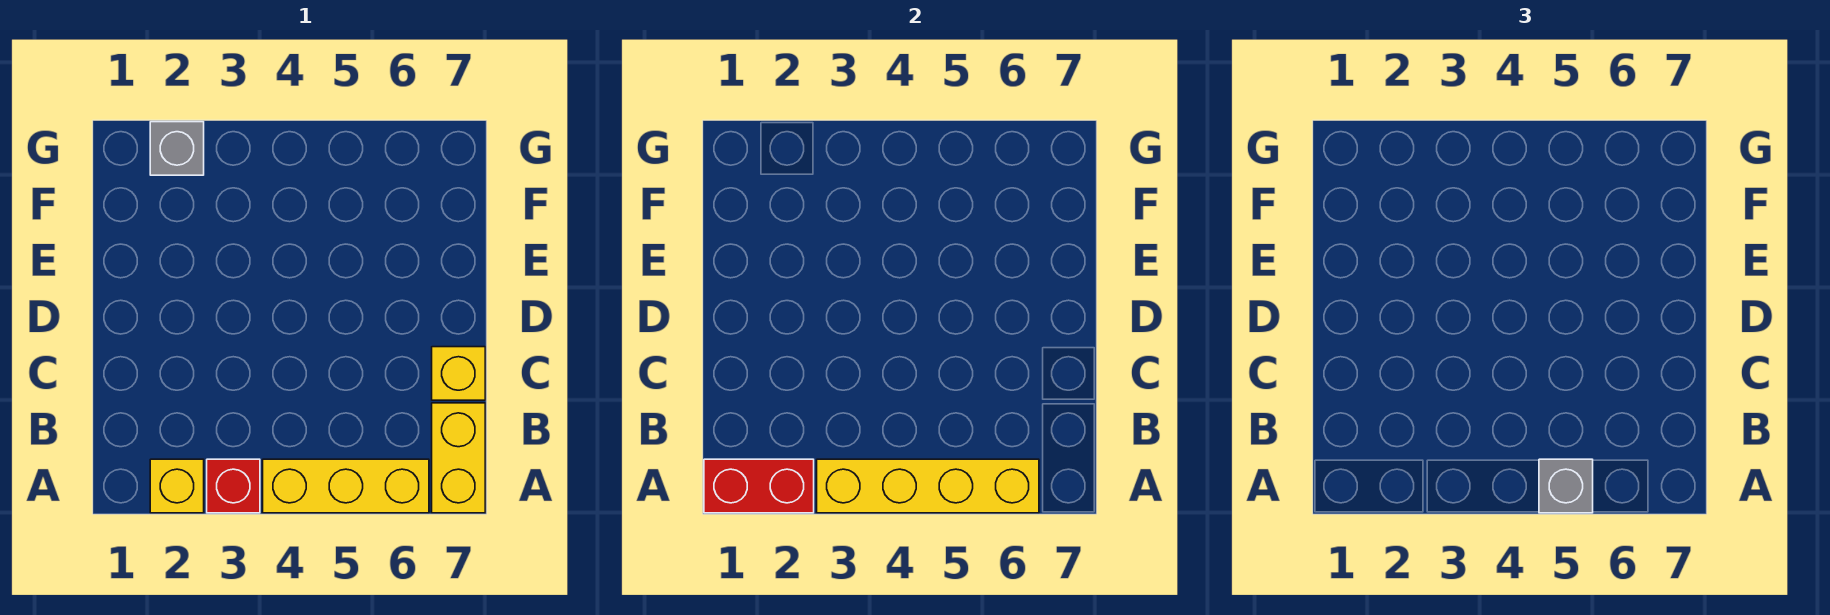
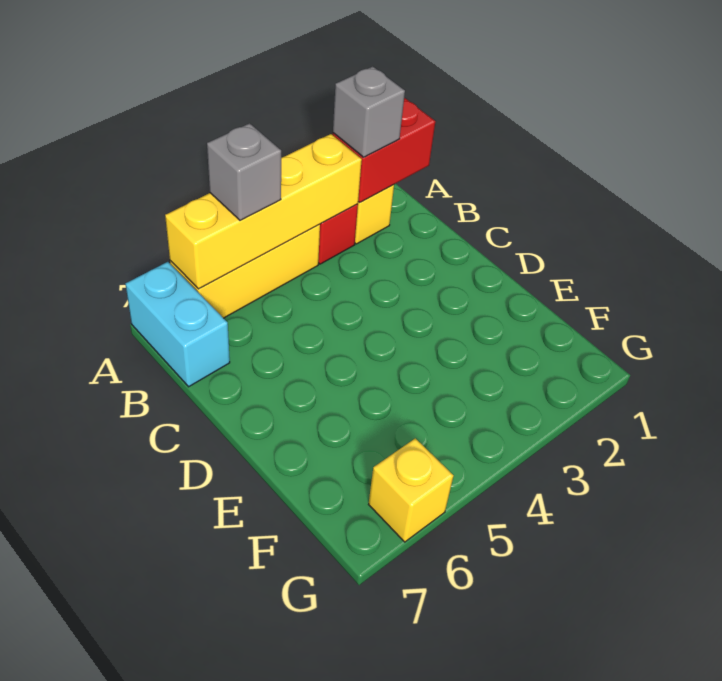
yellow brick A7:B7 level 1 -> cyan brick A7:B7 level 1
yellow brick C7 level 1 -> yellow brick G6 level 1
grey brick G2 level 1 -> grey brick A2 level 3

